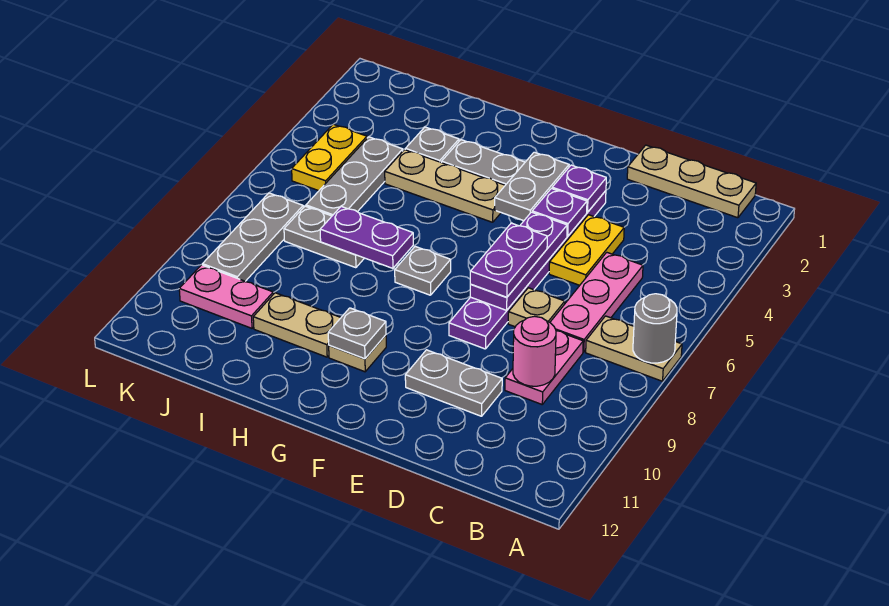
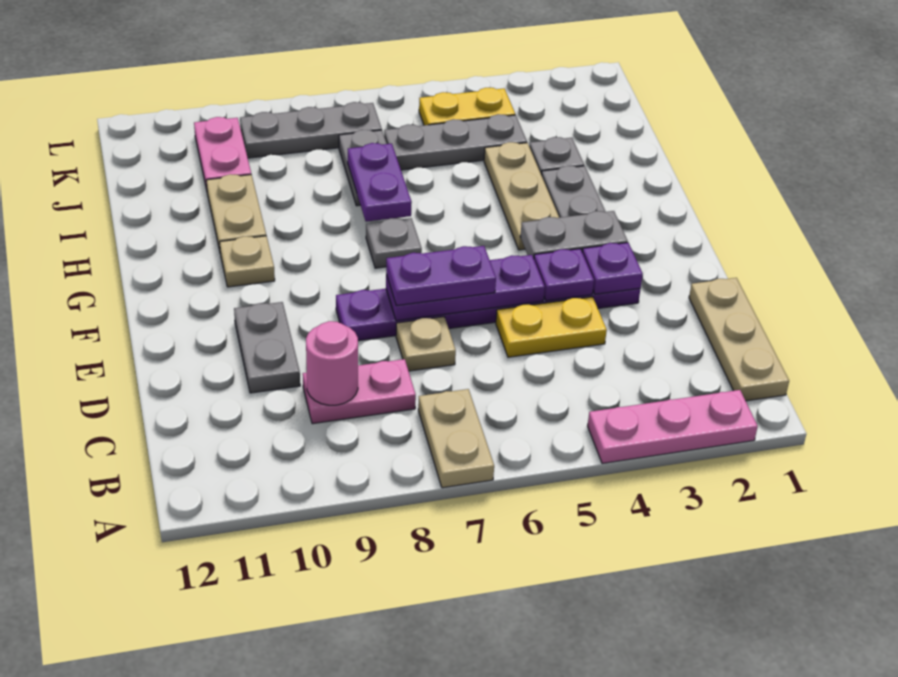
grey round brick A7 level 2 -> none
pink plate C5:C7 level 1 -> pink plate A2:A4 level 1
grey plate G10 level 2 -> none

